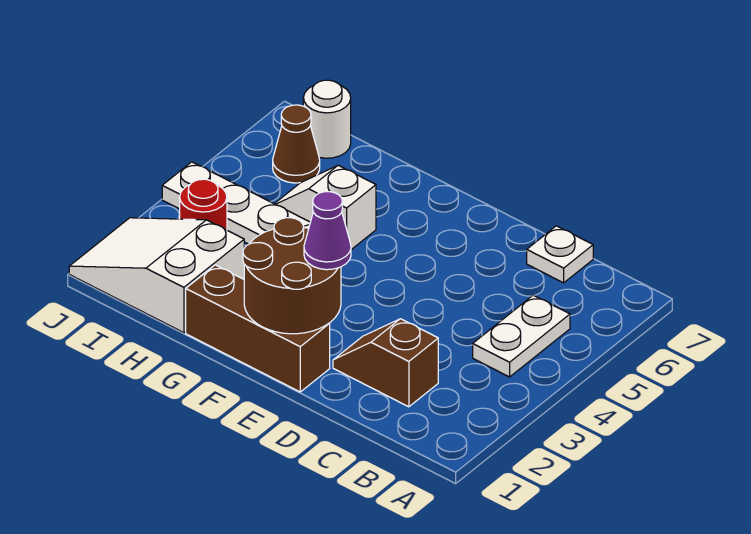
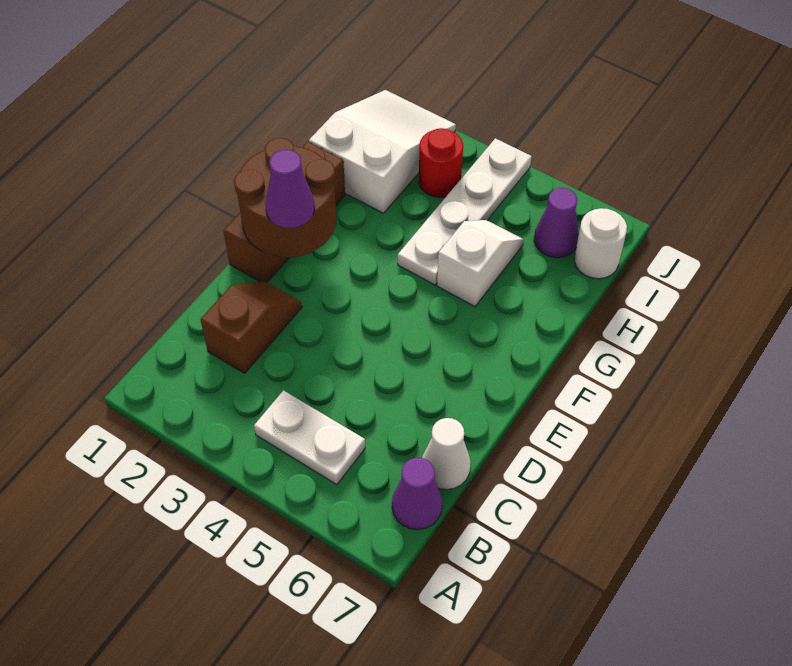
none -> purple cone B7 level 1
white plate C7 level 1 -> white cone C7 level 1
brown cone I6 level 1 -> purple cone I6 level 1

